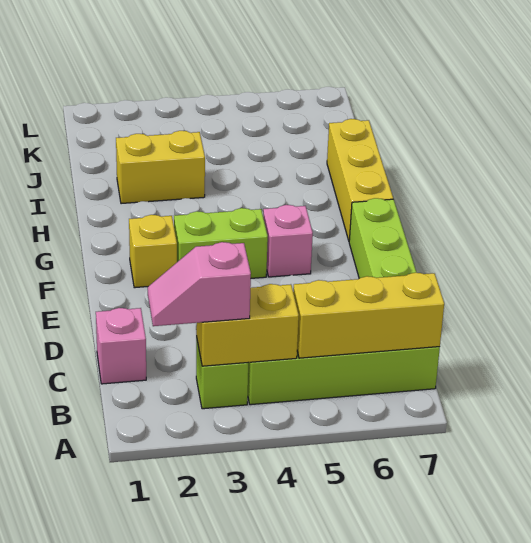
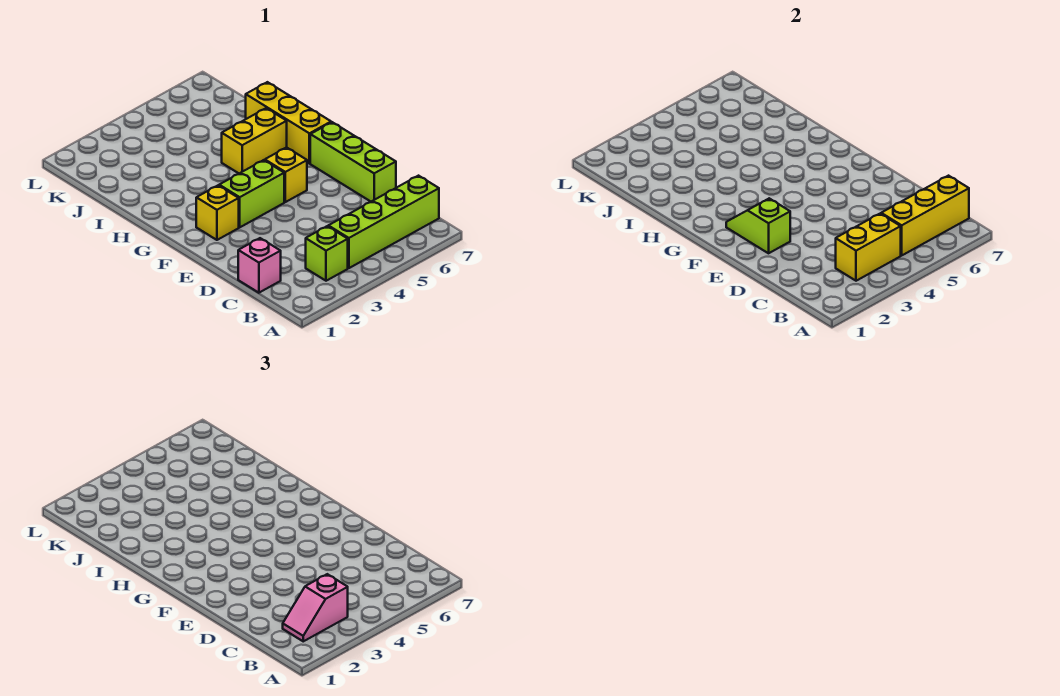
none -> lime slope E2:F2 level 2 top E
pink brick F5 level 1 -> yellow brick F5 level 1
yellow brick I2:I3 level 1 -> yellow brick H5:H6 level 1

